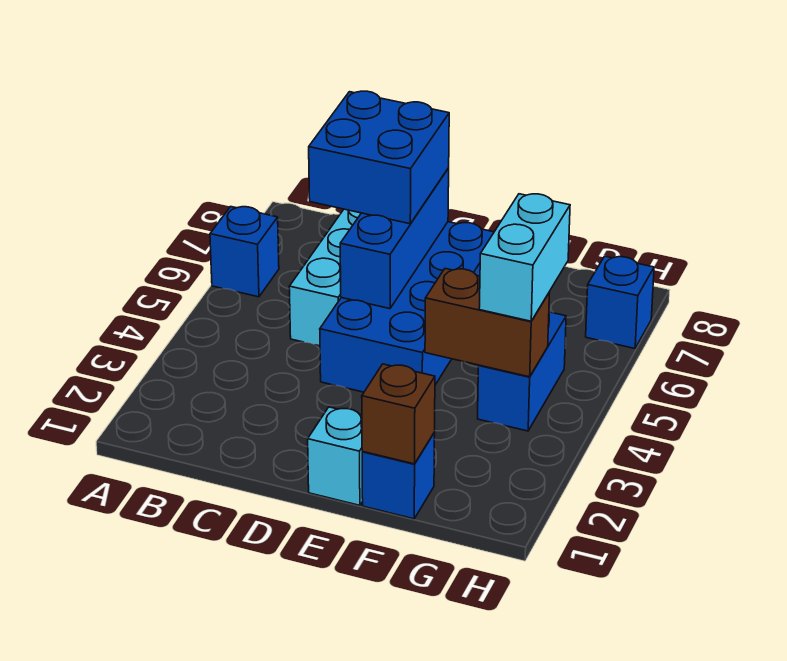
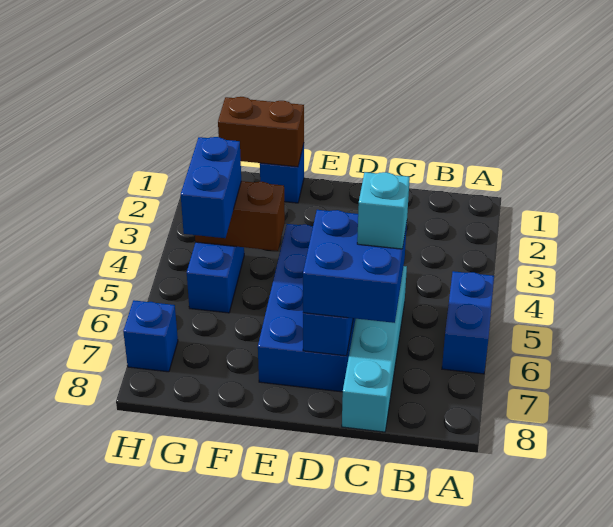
blue brick A6 level 1 -> blue brick A5:A6 level 1
cyan brick E1 level 1 -> cyan brick C6 level 4
brown brick F1 level 2 -> brown brick F1:G1 level 2
cyan brick G4:G5 level 3 -> blue brick G4:G5 level 3

